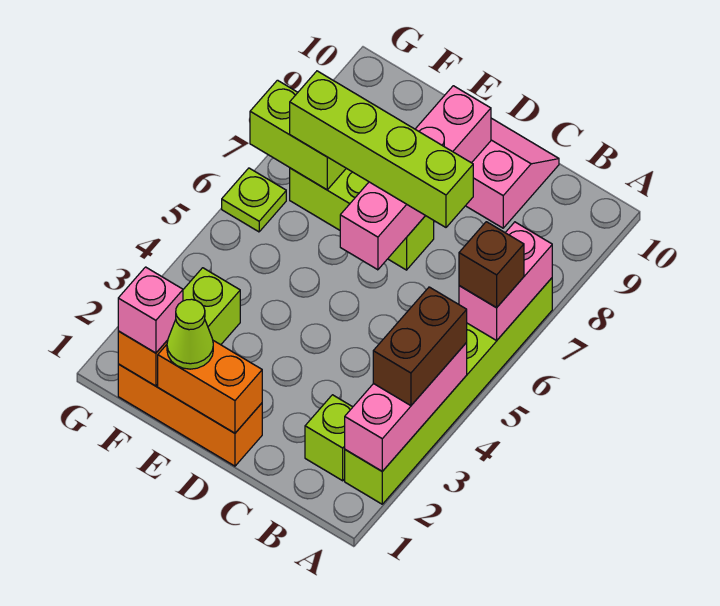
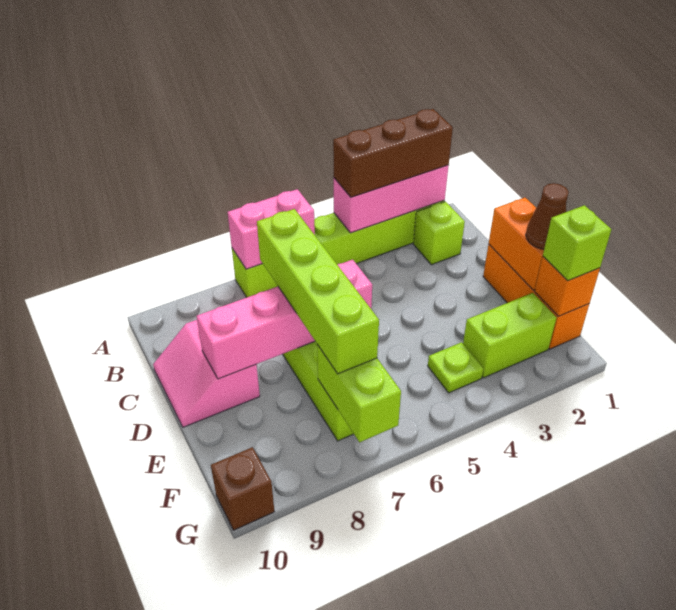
brown brick A3:A4 level 3 -> brown brick A2:A4 level 3
brown brick A6 level 3 -> brown brick G10 level 1
lime cone E1 level 3 -> brown cone E1 level 3
pink brick F1 level 3 -> lime brick F1 level 3
lime plate G6 level 1 -> lime plate F4 level 1

